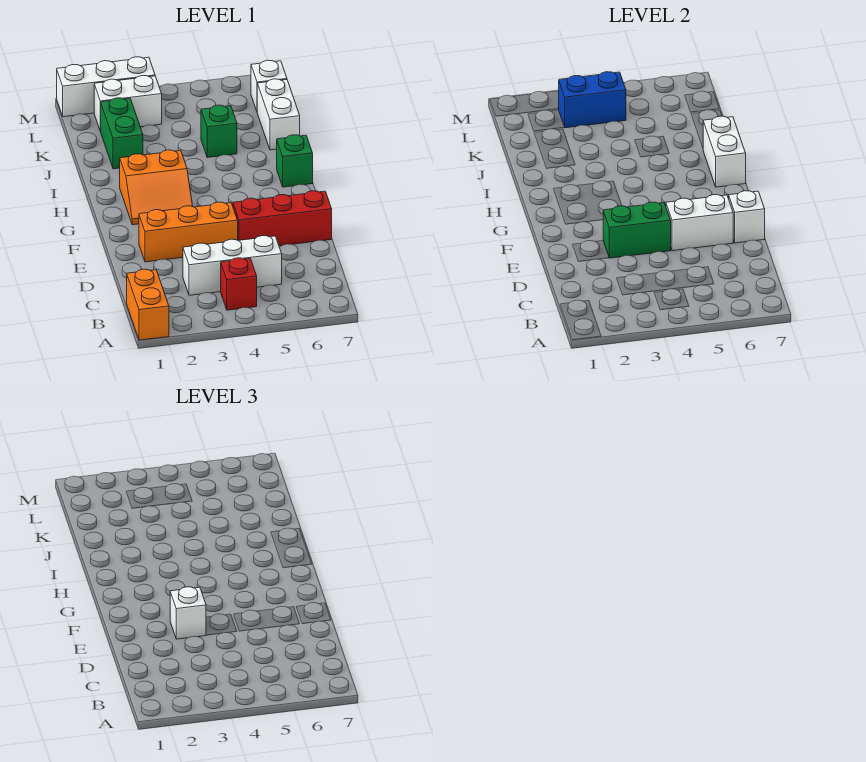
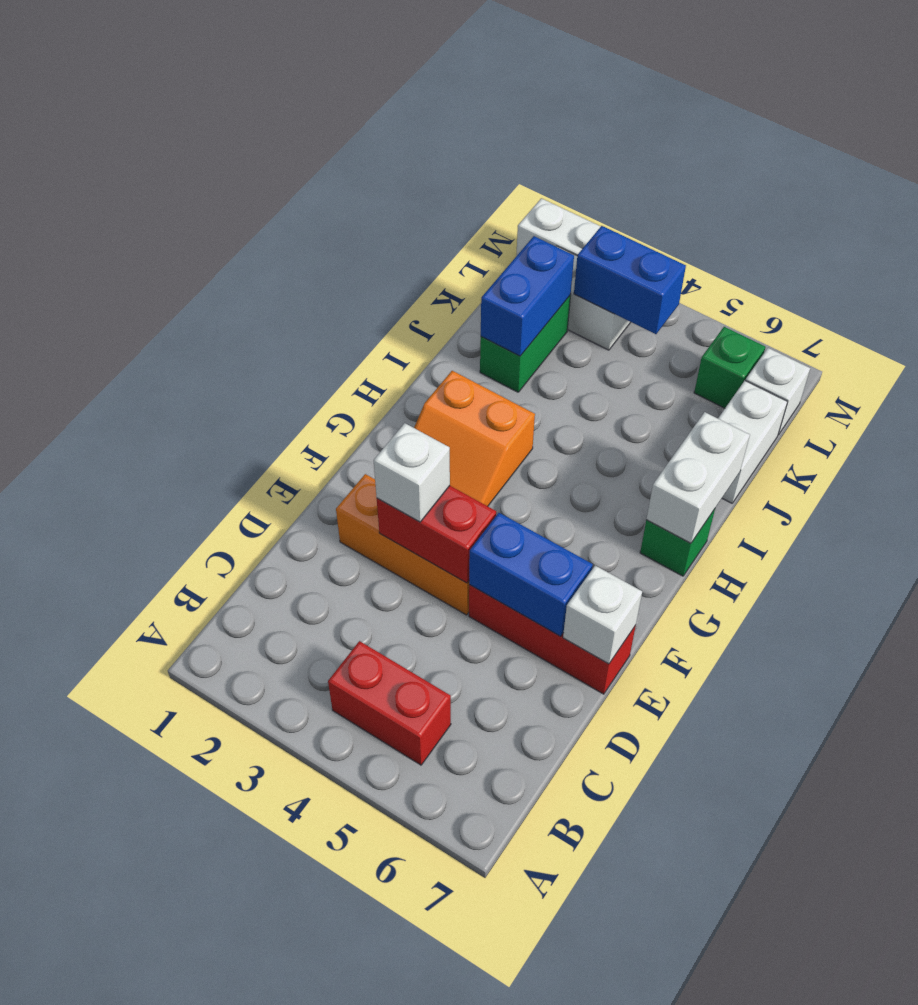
orange brick A1:B1 level 1 -> none
red brick B4 level 1 -> red brick B4:B5 level 1
white brick C3:C5 level 1 -> none
green brick E3:E4 level 2 -> red brick E3:E4 level 2
white brick E5:E6 level 2 -> blue brick E5:E6 level 2
none -> blue brick J2:K2 level 2
green brick J5 level 1 -> green brick L6 level 1

